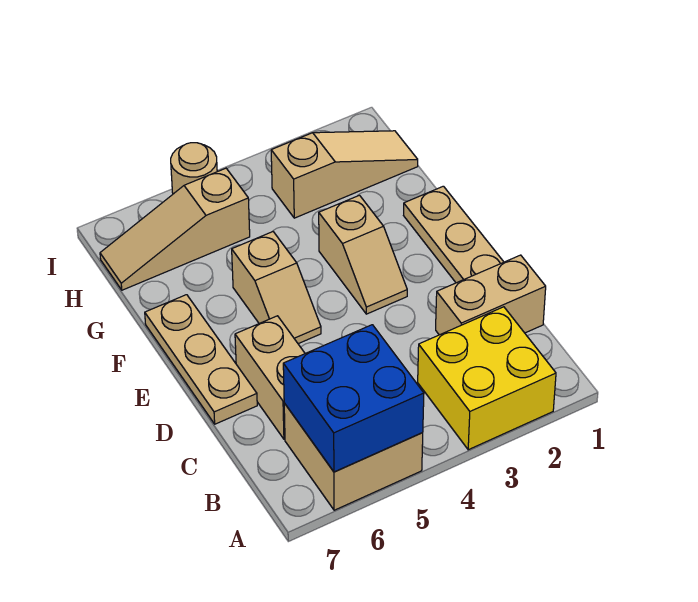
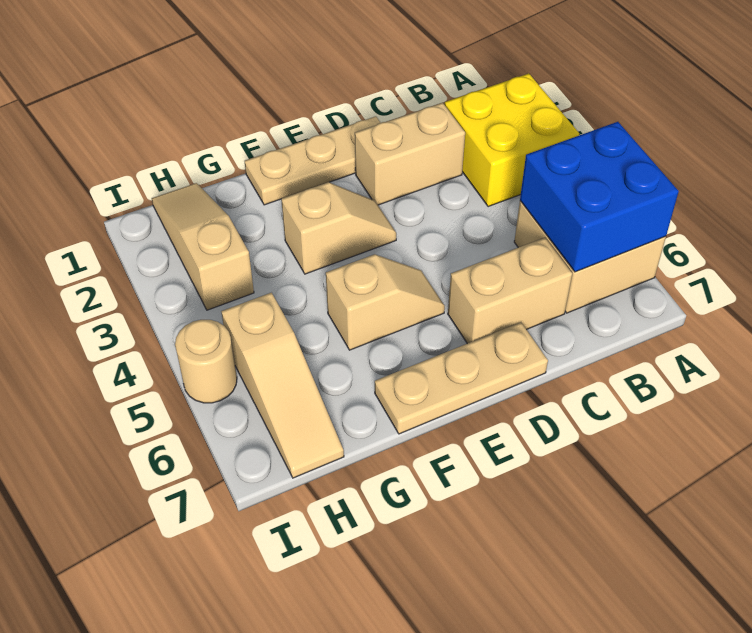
tan brick C1:C2 level 1 -> tan brick C2:D2 level 1

